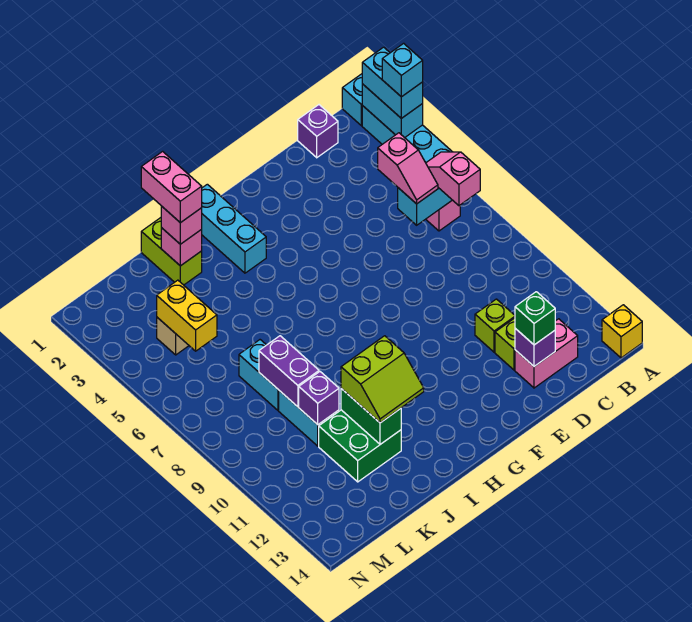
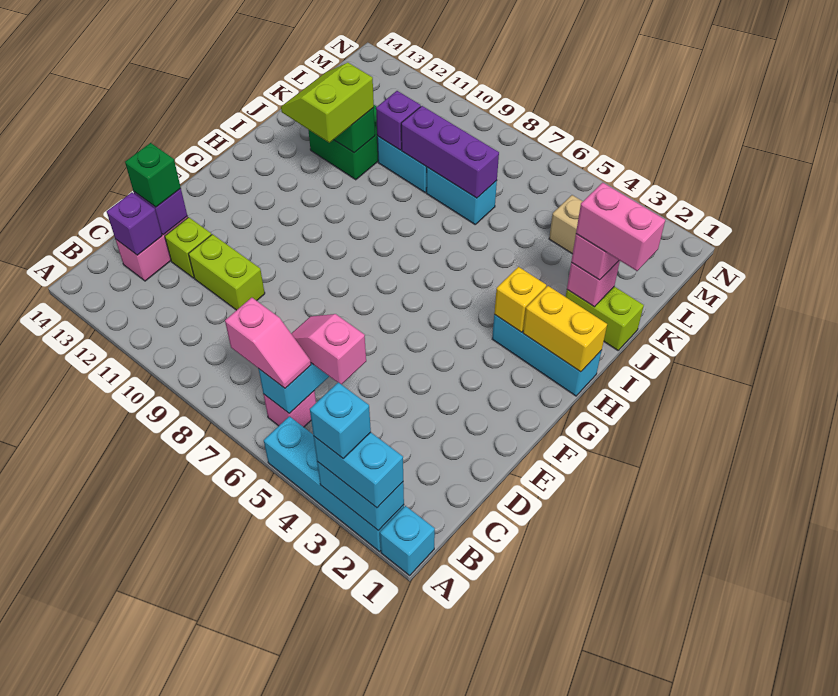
yellow brick A14 level 1 -> yellow brick H3 level 2
purple brick C1 level 1 -> purple brick C13 level 2
lime brick D11 level 1 -> lime brick D10:D11 level 1
purple brick K8:K9 level 2 -> purple brick K7:K9 level 2
yellow brick L4:L5 level 2 -> yellow brick H1:H2 level 2

